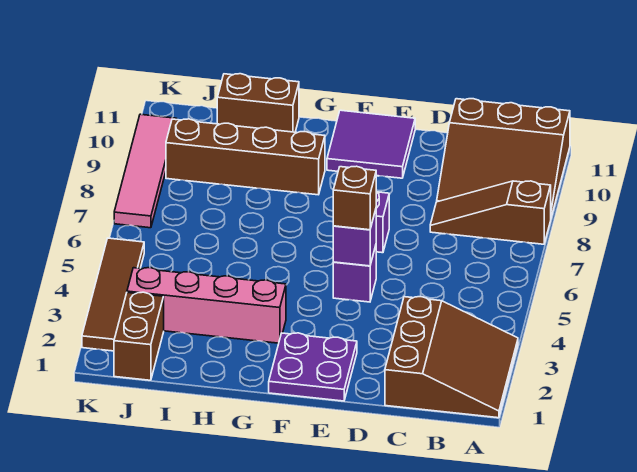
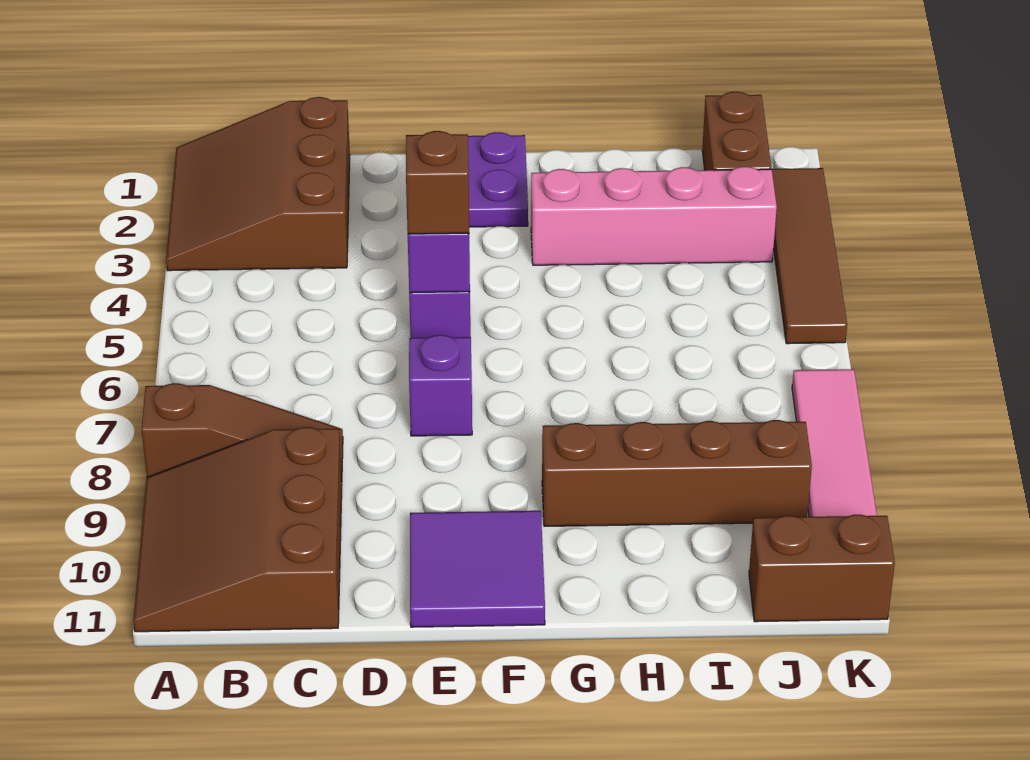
brown slope A9:C11 level 1 top 11 -> brown slope A9:C11 level 1 top C
brown brick H11:I11 level 1 -> brown brick J11:K11 level 1

